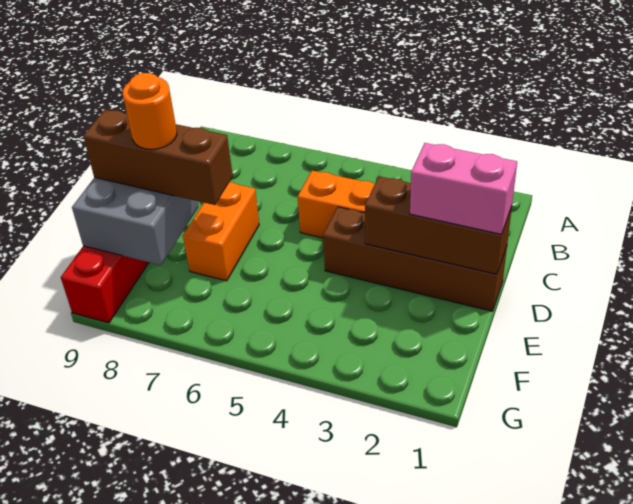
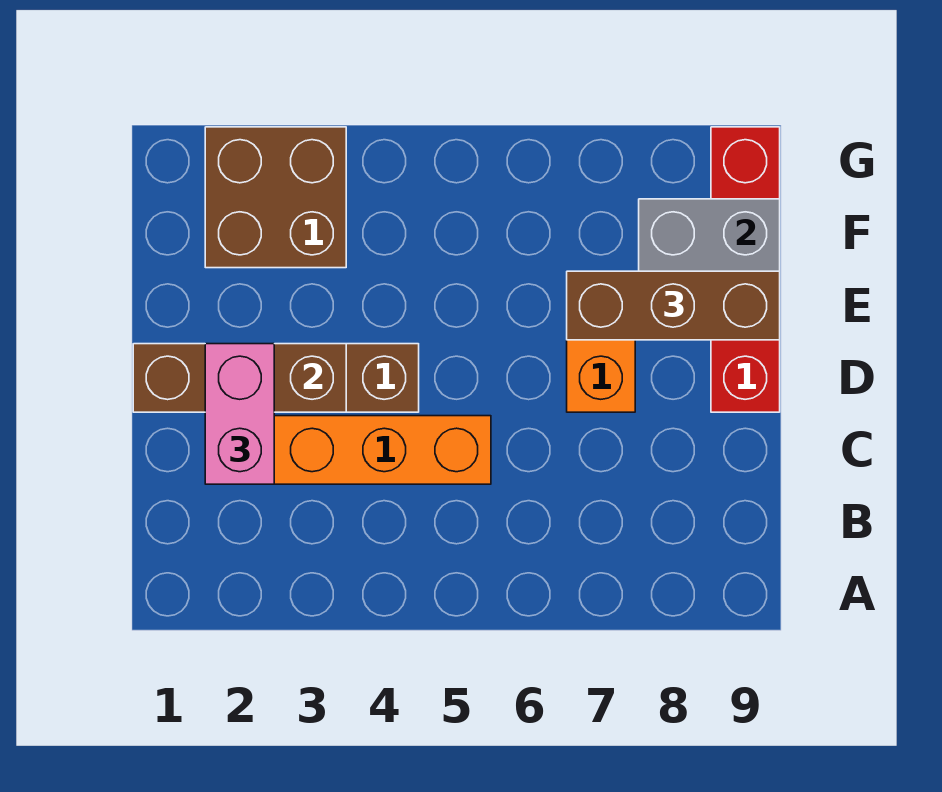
pink brick D1:D2 level 3 -> pink brick C2:D2 level 3
orange round brick E8 level 4 -> none
none -> brown brick F2:G3 level 1

